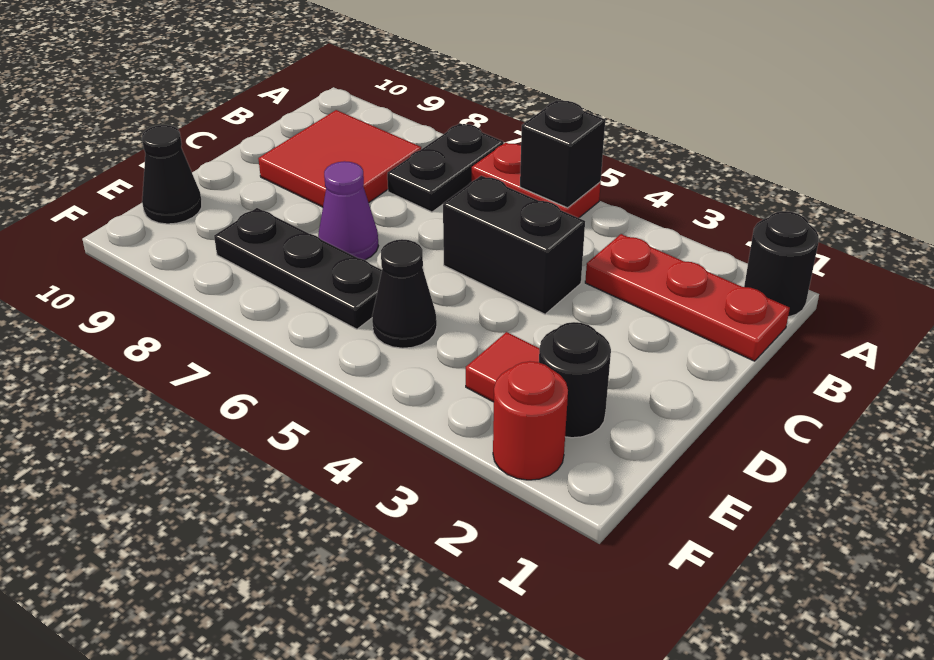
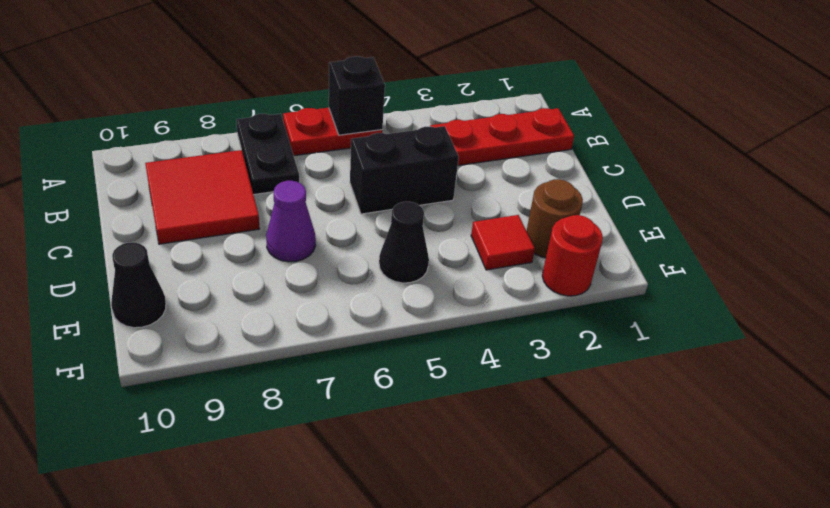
black round brick A1 level 1 -> none
black round brick E2 level 1 -> brown round brick E2 level 1
black plate E6:E8 level 1 -> none

